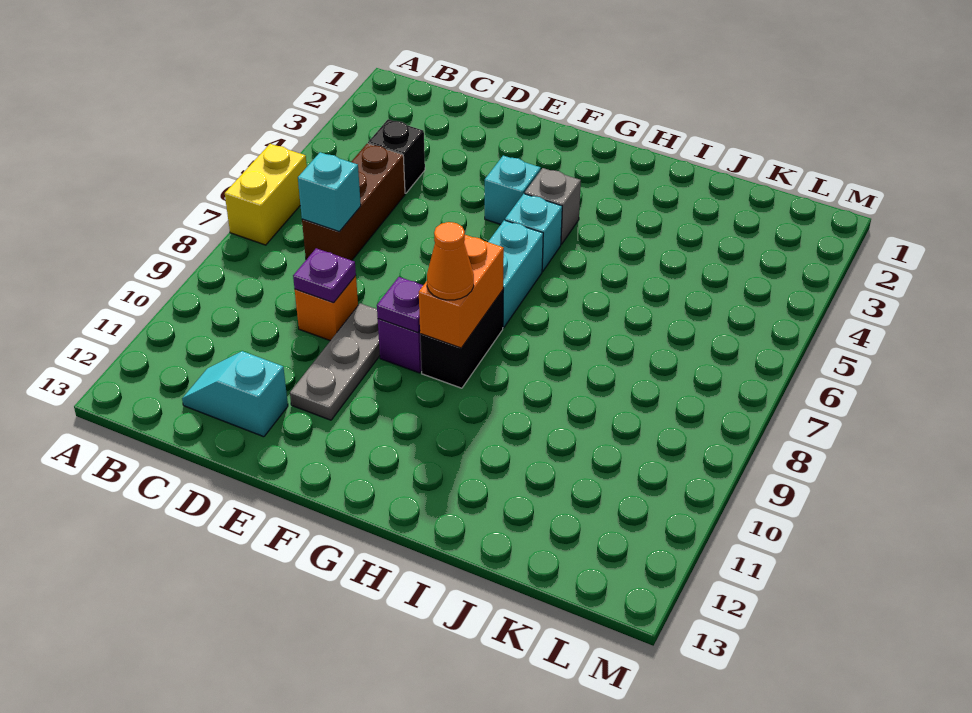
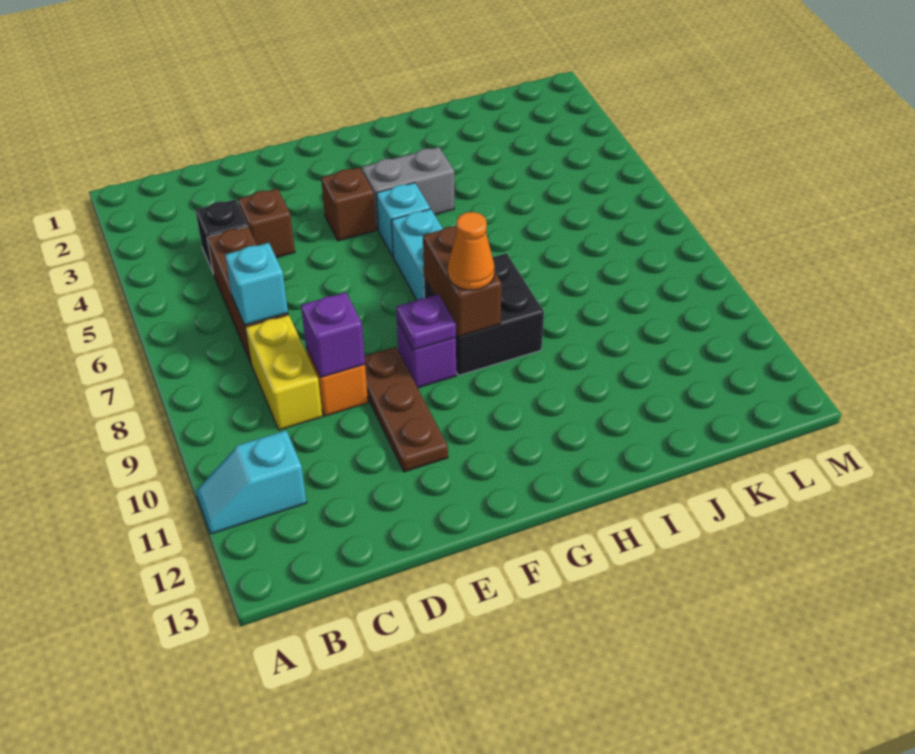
yellow brick A6:A7 level 1 -> yellow brick C8:C9 level 1
cyan slope C12:D12 level 1 top D -> cyan slope A11:B11 level 1 top B
none -> brown brick D4 level 1
purple plate D9 level 2 -> purple brick D9 level 2
grey plate E9:E11 level 1 -> brown plate E9:E11 level 1
cyan brick F4 level 1 -> brown brick F4 level 1
grey brick G4 level 1 -> grey brick G4:H4 level 1
black brick G8:G9 level 1 -> black brick G8:H9 level 1
orange brick G8:G9 level 2 -> brown brick G8:G9 level 2

